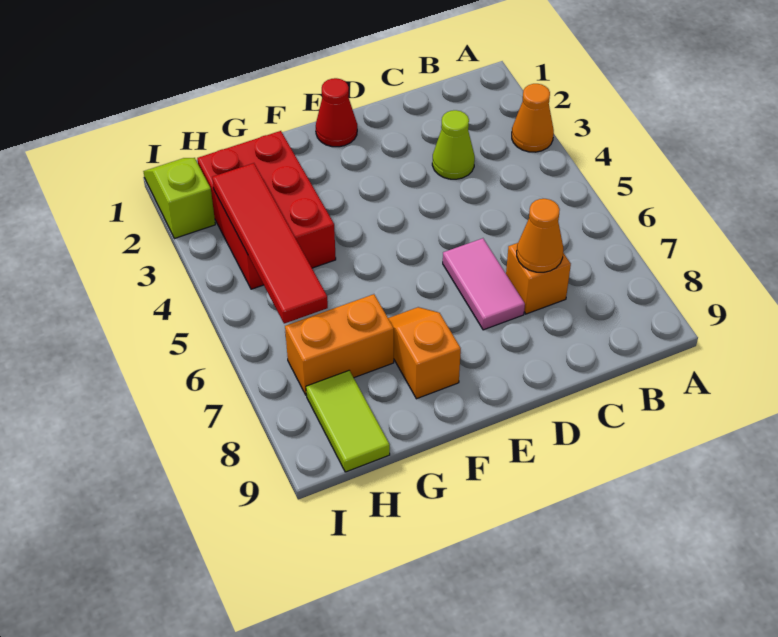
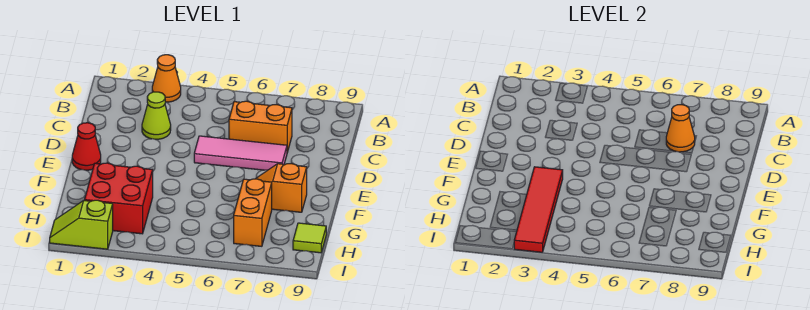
orange brick C7 level 1 -> orange brick C6:C7 level 1
pink tile D6:D7 level 1 -> pink tile D5:D7 level 1
red brick G2:H4 level 1 -> red brick G2:H3 level 1
red tile H3:H6 level 2 -> red tile F3:I3 level 2
lime tile H8:H9 level 1 -> lime tile H9 level 1

